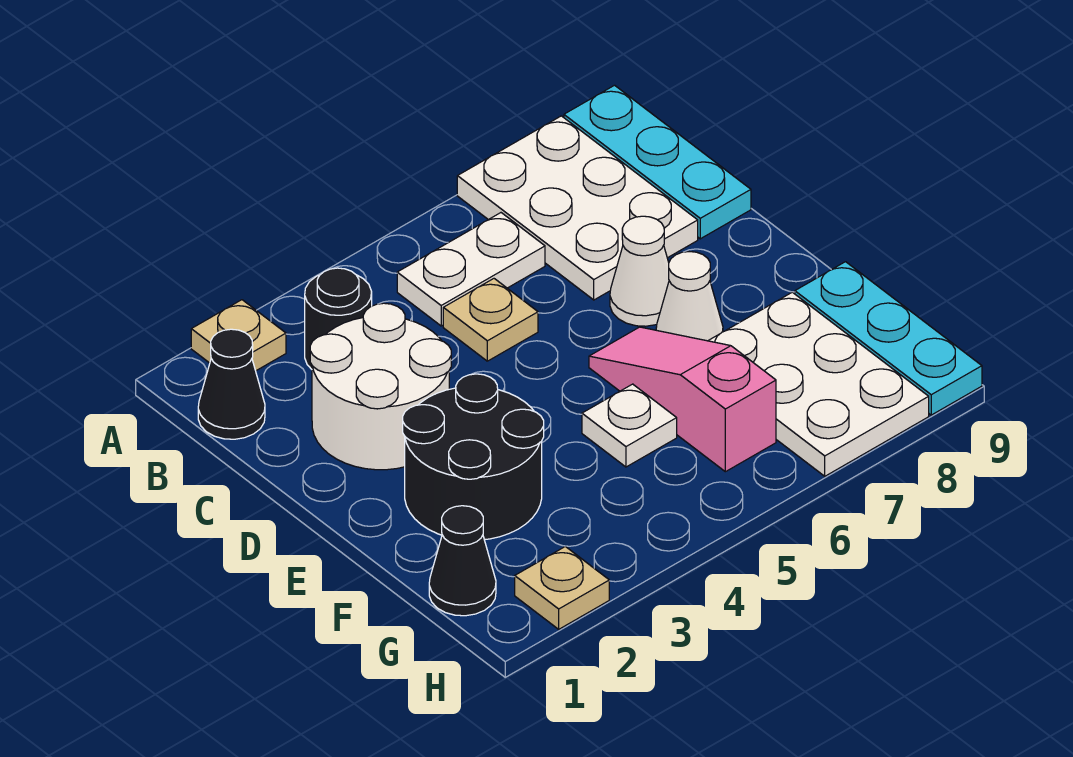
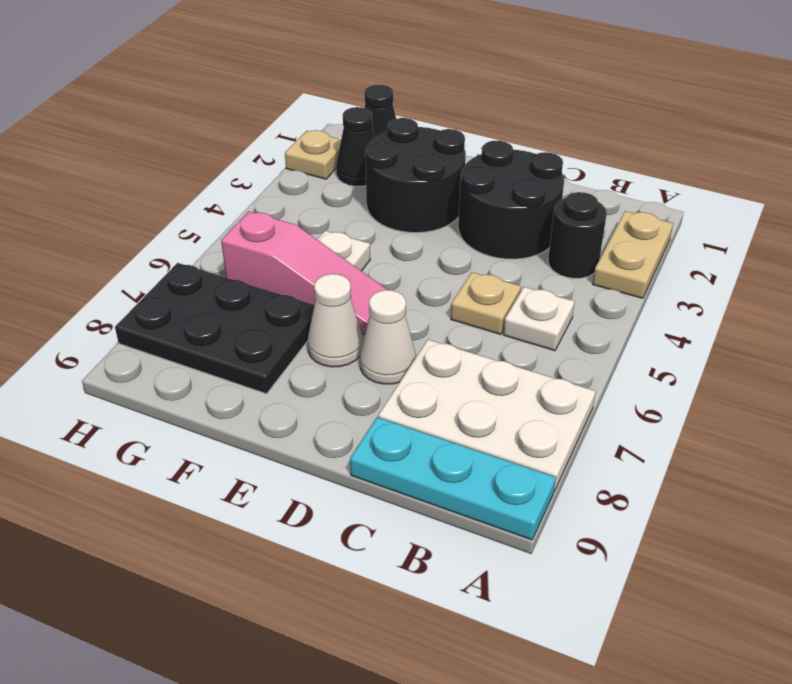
tan plate A2 level 1 -> tan plate A2:A3 level 1
black cone B1 level 1 -> black cone G2 level 1
white plate B5:B6 level 1 -> white plate B5 level 1
white round brick C2:D3 level 1 -> black round brick C2:D3 level 1
white plate F7:H8 level 1 -> black plate F7:H8 level 1
cyan plate F9:H9 level 1 -> none

